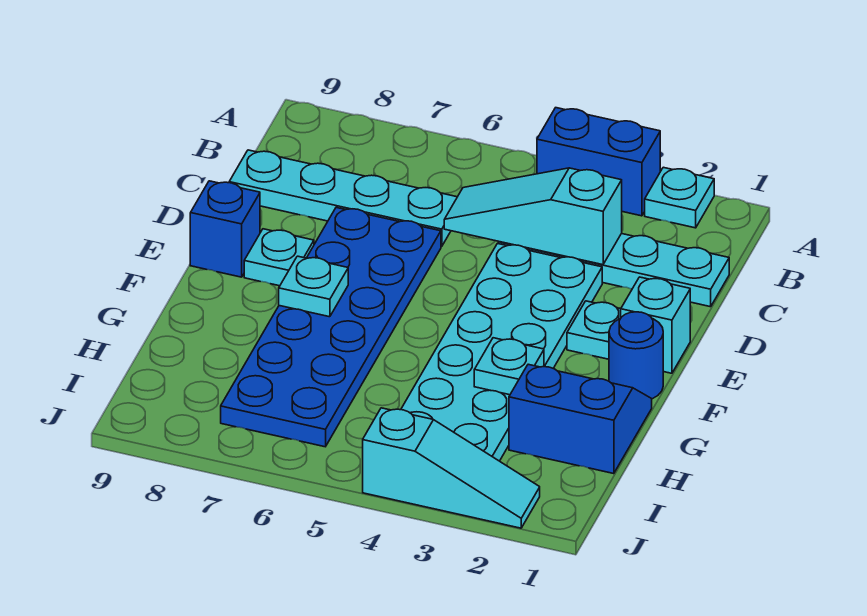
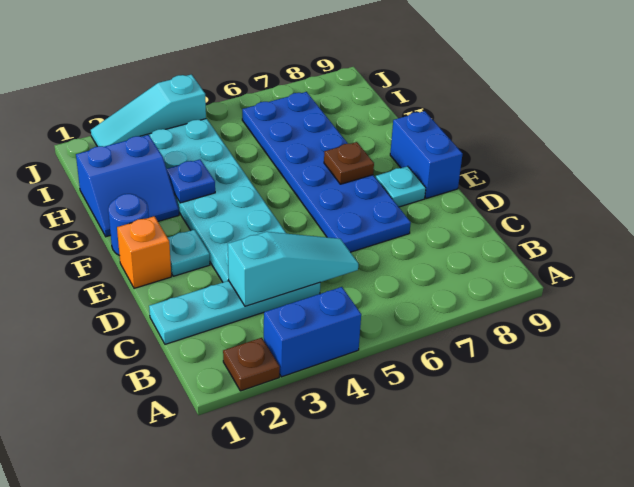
cyan plate A2 level 1 -> brown plate A2 level 1
cyan plate C6:C9 level 1 -> none
cyan brick E1 level 1 -> orange brick E1 level 1
blue brick E9 level 1 -> blue brick E9:F9 level 1
cyan plate F7 level 2 -> brown plate F7 level 2
cyan plate G3 level 2 -> blue plate G3 level 2

